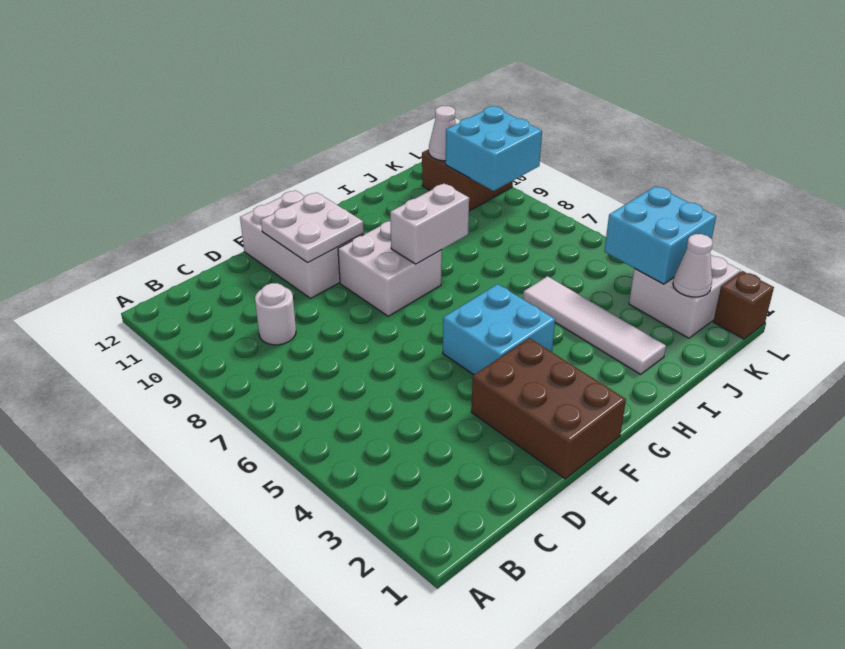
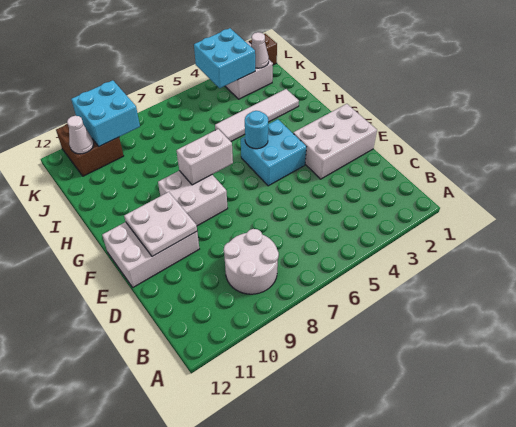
white round brick C9 level 1 -> white round brick B8:C9 level 1
brown brick E1:F3 level 1 -> white brick E1:F3 level 1
none -> cyan round brick G5 level 2
white brick G8:H8 level 2 -> white brick G7:G8 level 2

